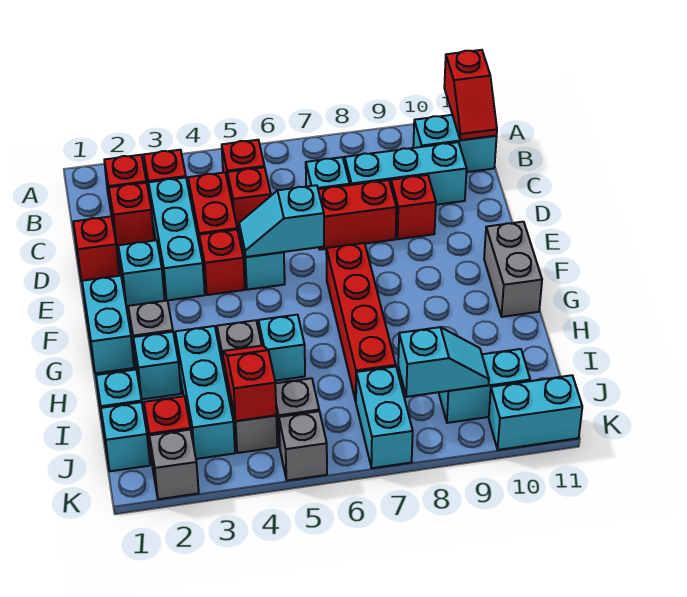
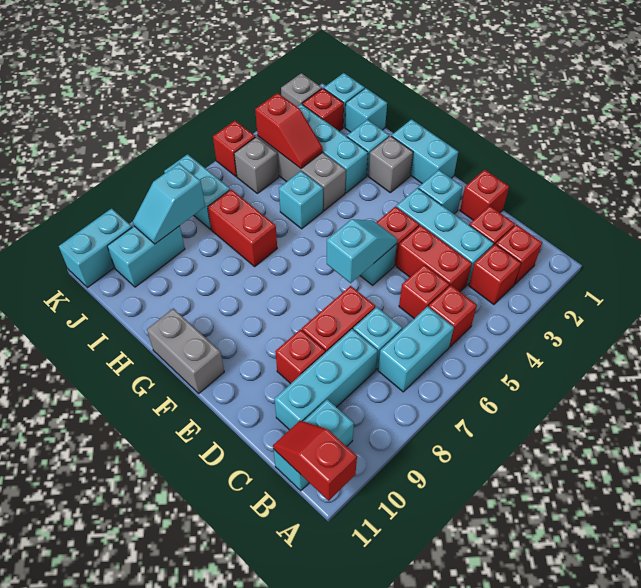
none -> cyan brick B6:B7 level 1
red brick F7:I7 level 1 -> red brick H7:I7 level 1
grey brick K5 level 1 -> red brick K5 level 1

